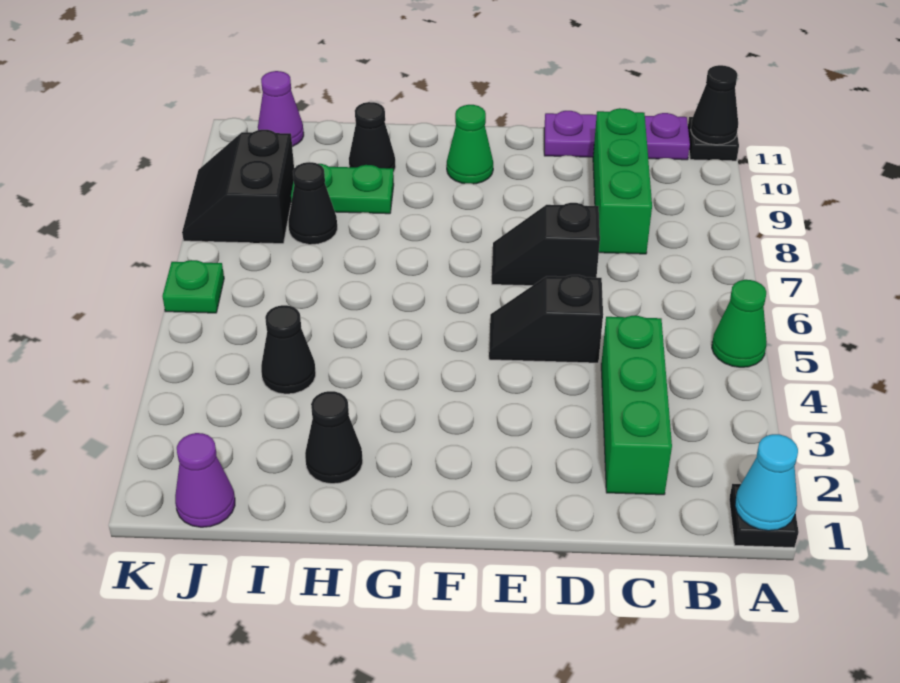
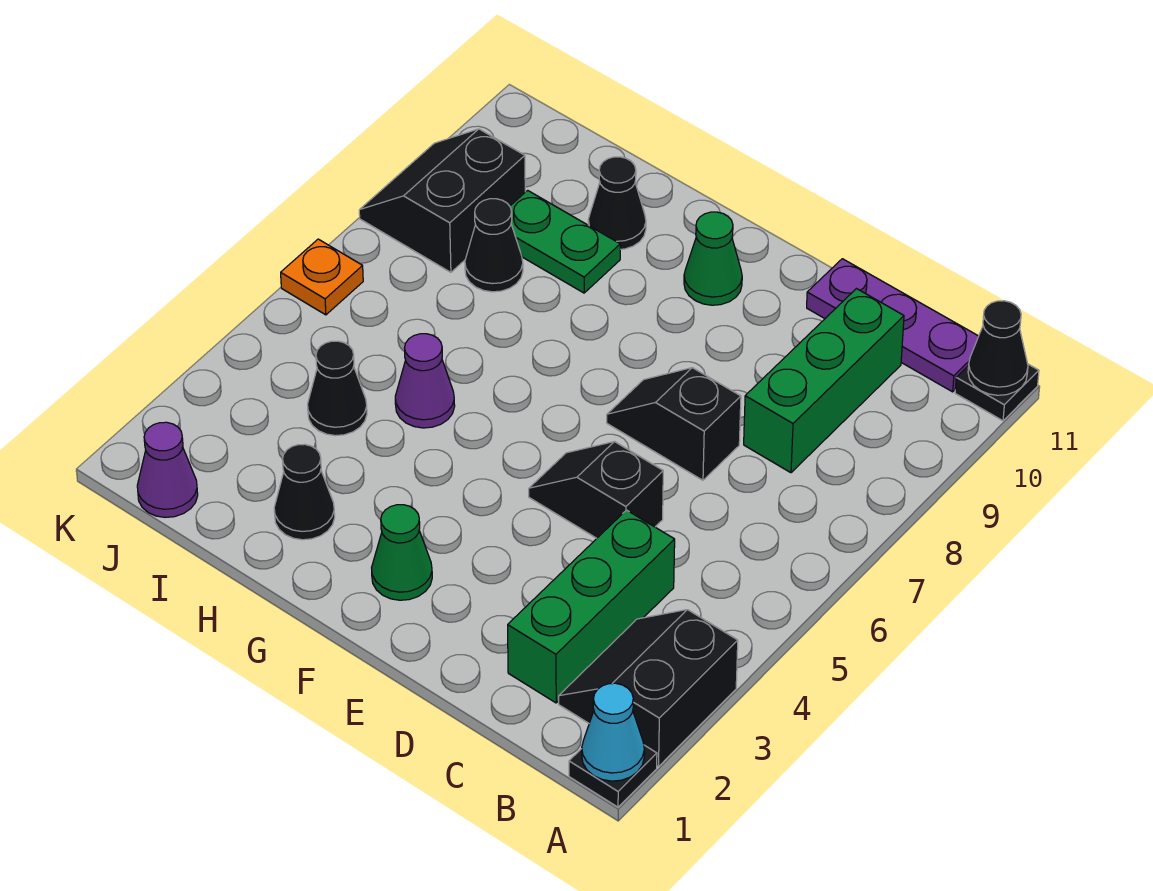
none -> black slope A2:B3 level 1 top A
green cone A5 level 1 -> green cone F2 level 1
purple cone J11 level 1 -> purple cone H5 level 1
green plate K6 level 1 -> orange plate K6 level 1

